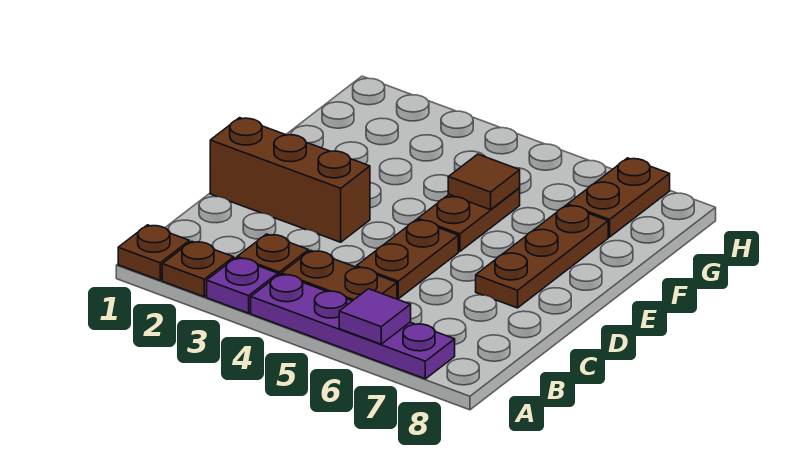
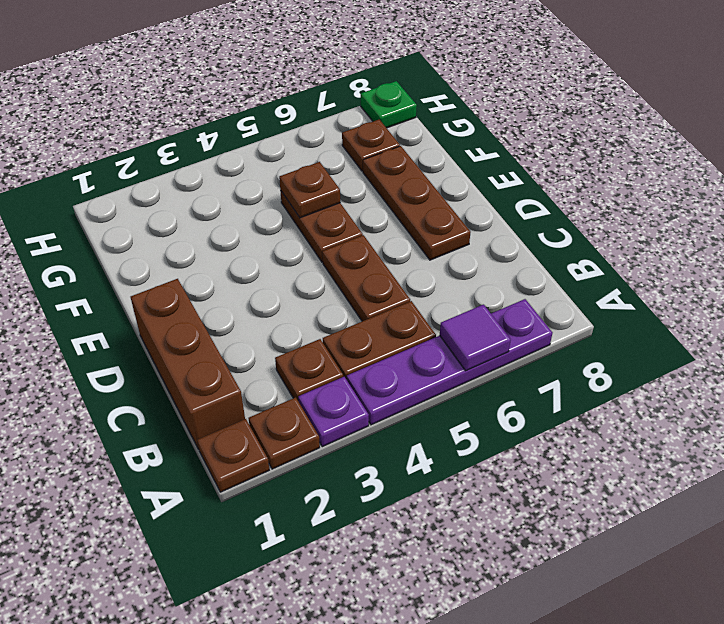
brown brick D1:D3 level 1 -> brown brick B1:D1 level 1
brown tile F5 level 2 -> brown plate F5 level 2
brown plate G7:H7 level 1 -> brown plate G7 level 1
none -> green plate H8 level 1

